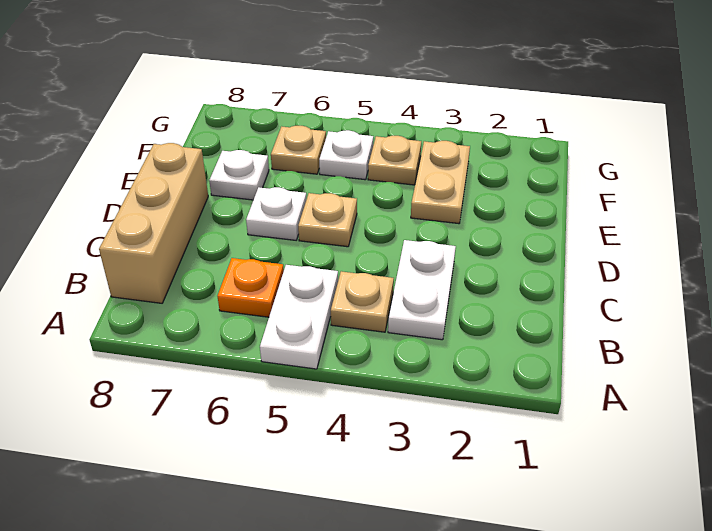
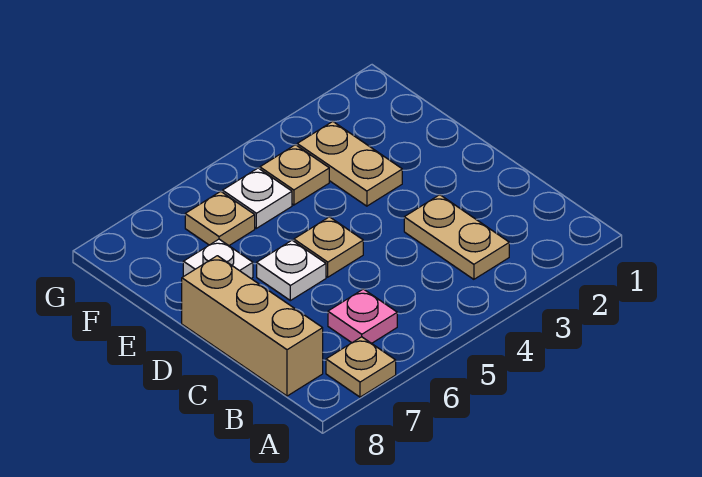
white plate A5:B5 level 1 -> none
white plate B3:C3 level 1 -> tan plate B3:C3 level 1
tan plate B4 level 1 -> tan plate A7 level 1
orange plate B6 level 1 -> pink plate B6 level 1

